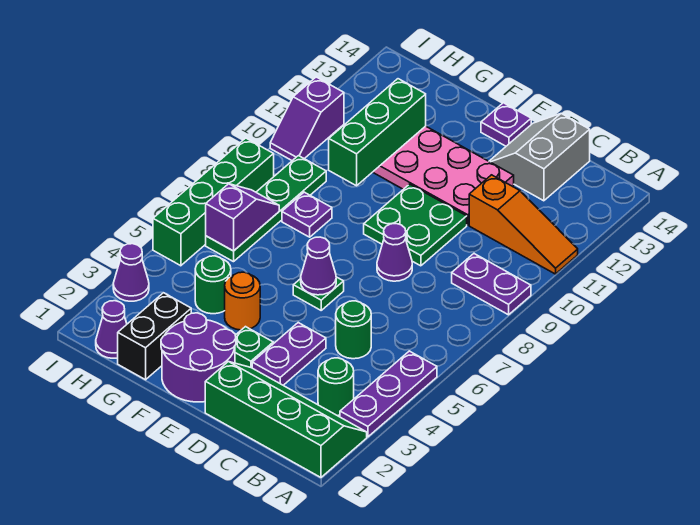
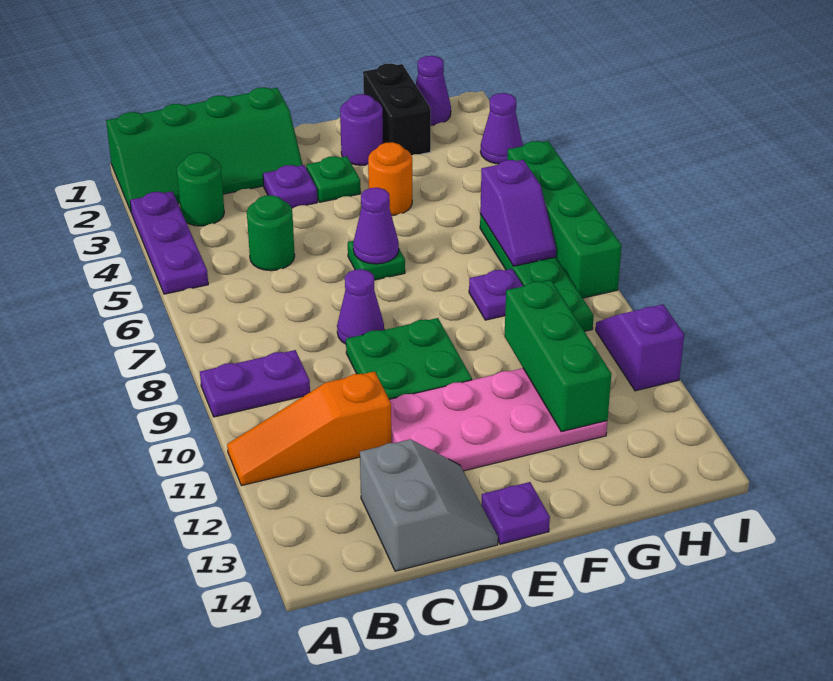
purple plate D3:D4 level 1 -> purple plate D3 level 1
purple round brick E1:F2 level 1 -> purple round brick F2 level 1
green round brick G4 level 1 -> none

